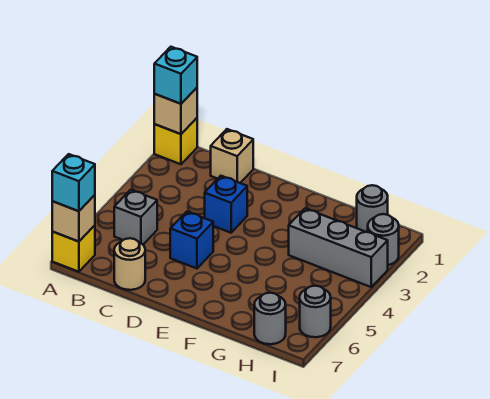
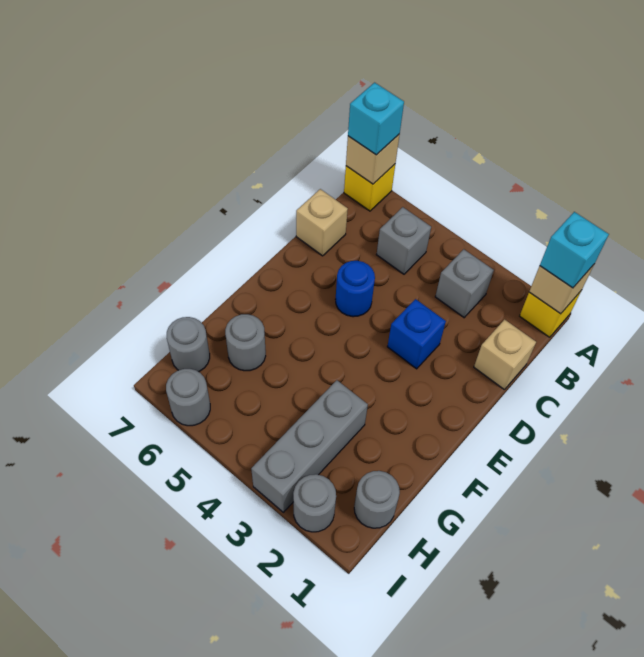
none -> grey brick B3 level 1
tan round brick C7 level 1 -> tan brick C7 level 1
blue brick D5 level 1 -> blue round brick D5 level 1
none -> grey round brick G6 level 1

